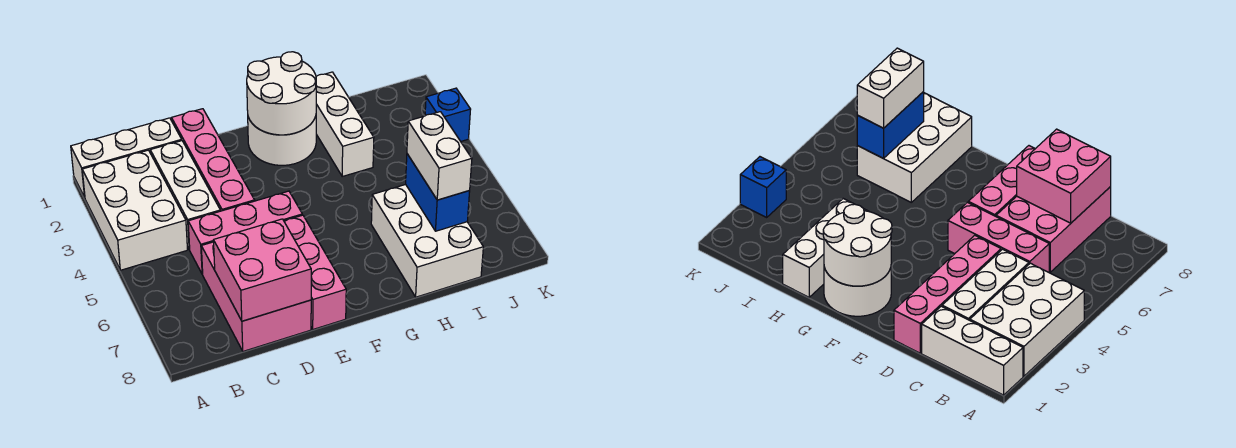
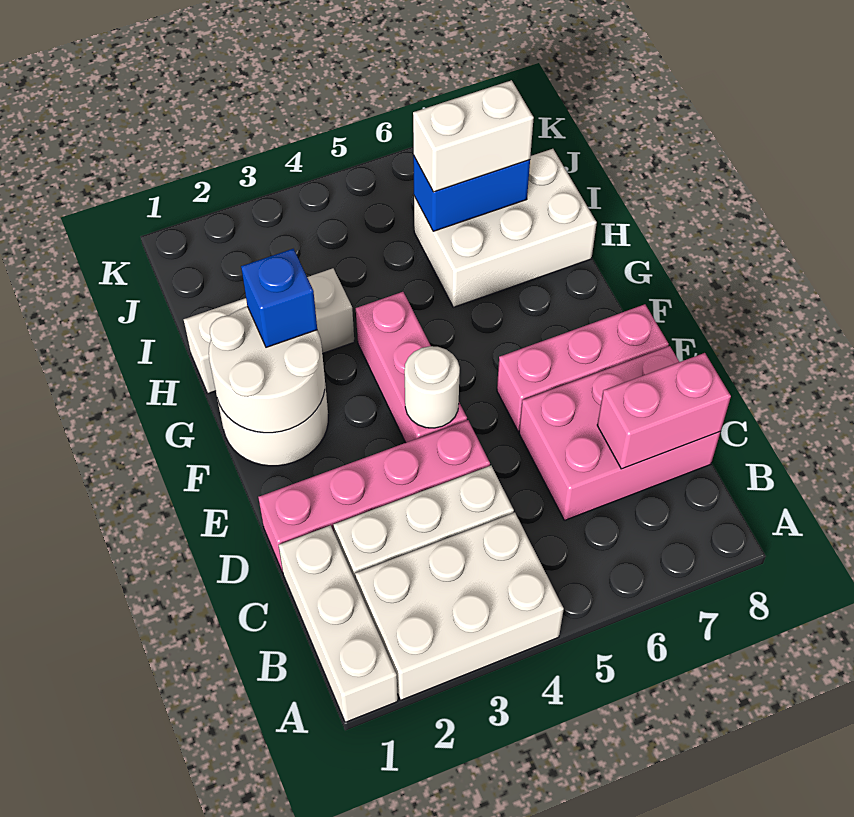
pink brick C5:E5 level 1 -> pink brick E4:G4 level 1
pink brick C7:D8 level 2 -> pink brick C7:C8 level 2
none -> white round brick E4 level 2
blue brick K3 level 1 -> blue brick G2 level 3

